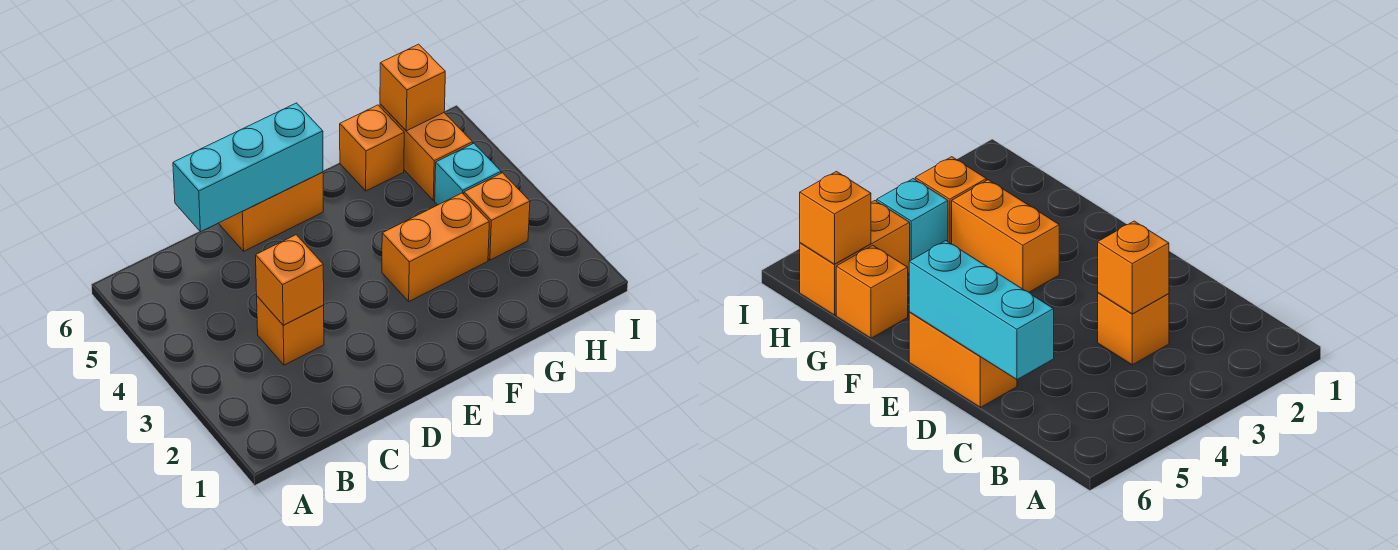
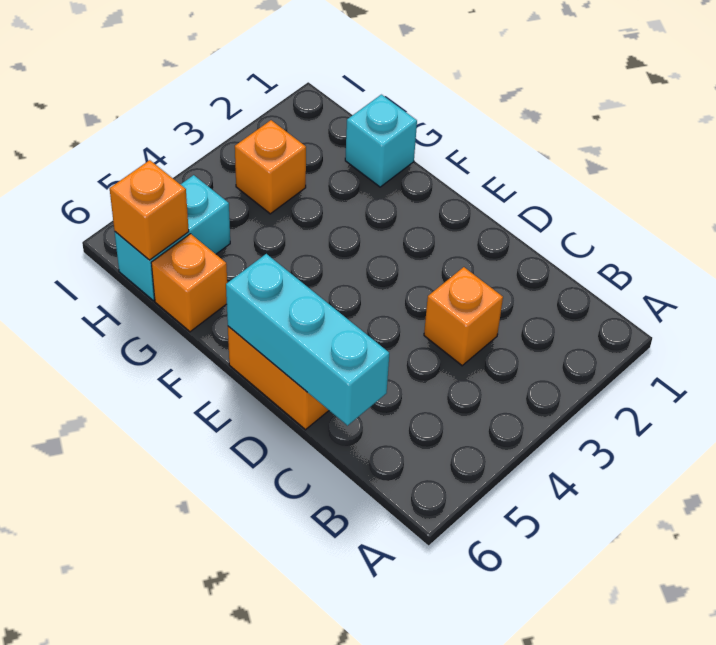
orange brick C3 level 2 -> none
orange brick F3:G3 level 1 -> none
cyan brick H4 level 1 -> cyan brick G1 level 1
orange brick H5:H6 level 1 -> cyan brick H5:H6 level 1

